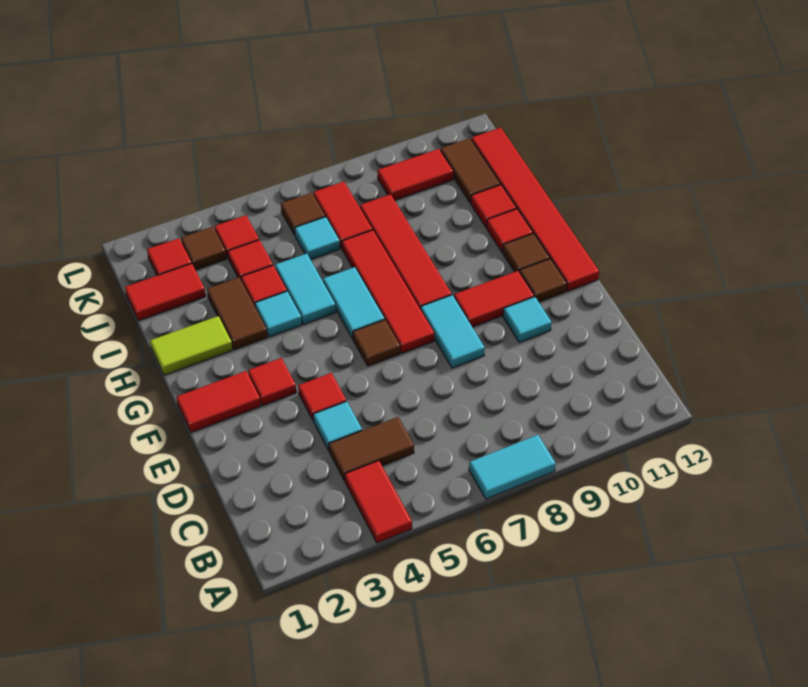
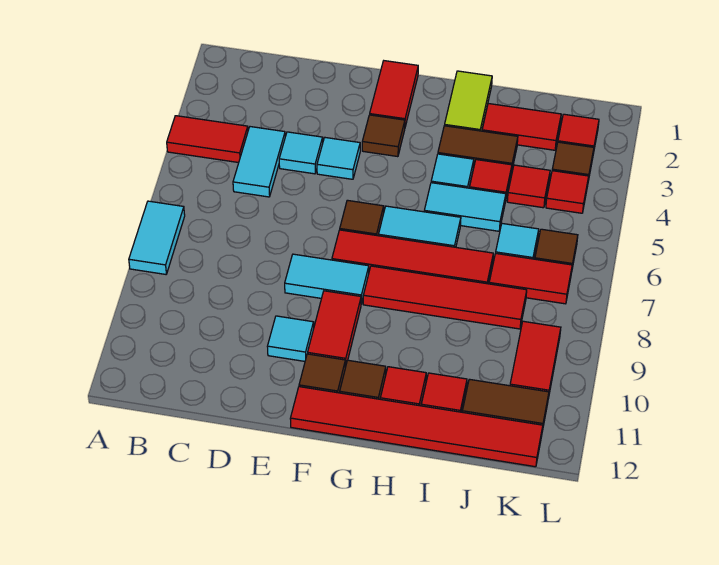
brown tile C4:C5 level 1 -> cyan tile C4:C5 level 1
red tile E4 level 1 -> cyan tile E4 level 1
red tile F3 level 1 -> brown tile F3 level 1
red tile J1:J2 level 1 -> red tile I2:J2 level 1

